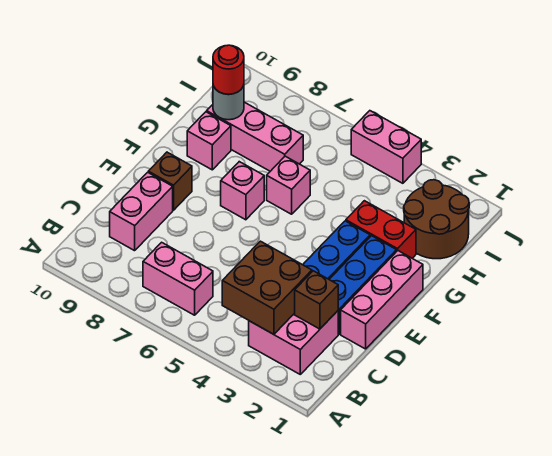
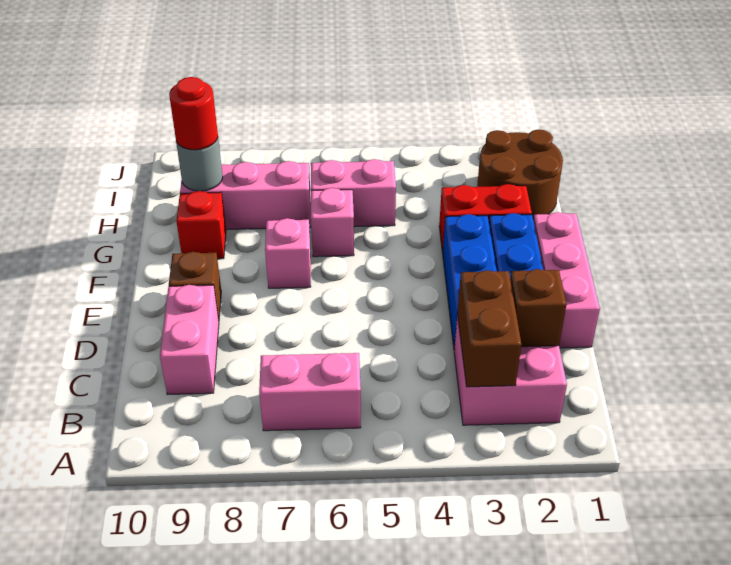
brown brick B3:C4 level 2 -> brown brick B3:C3 level 2
pink brick G9 level 1 -> red brick G9 level 1
pink brick J4:J5 level 1 -> pink brick H5:H6 level 1

